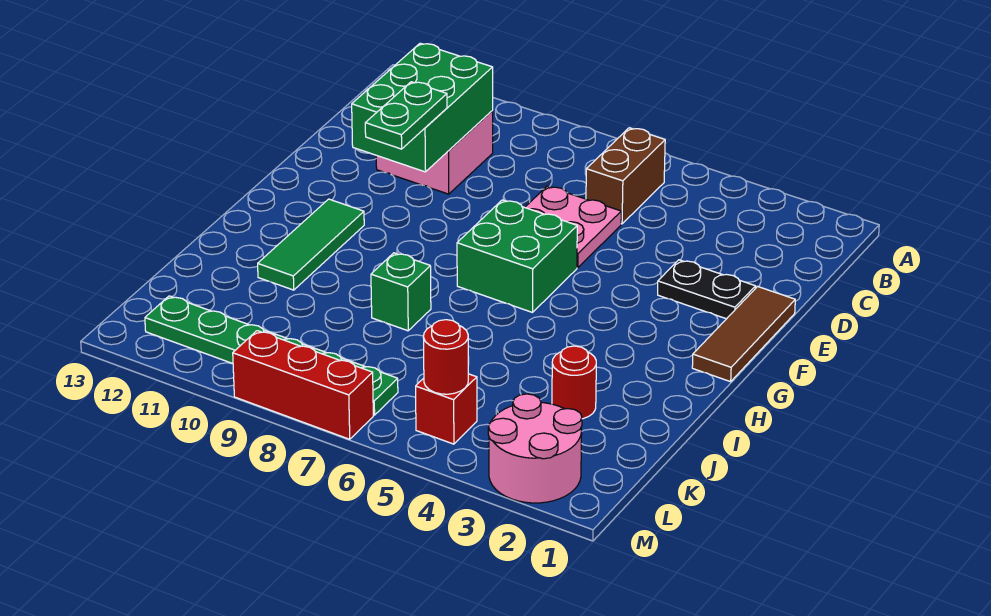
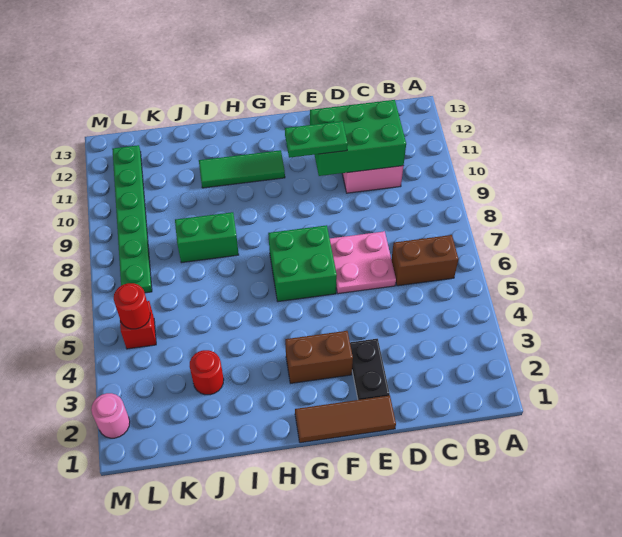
none -> brown brick F3:G3 level 1
green brick I8 level 1 -> green brick I8:J8 level 1
pink round brick L2:M3 level 1 -> pink round brick M2 level 1
red brick M7:M9 level 1 -> none

